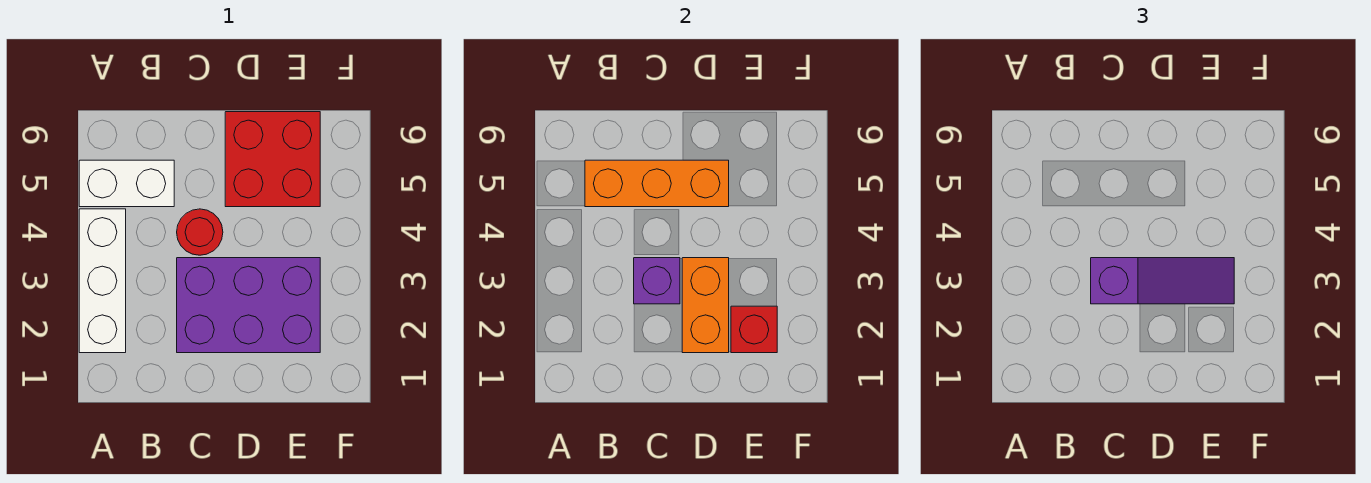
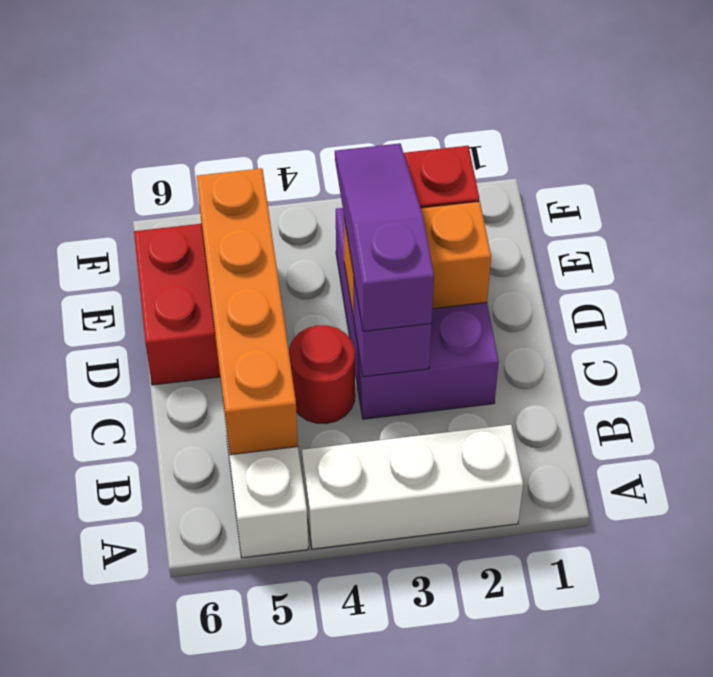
orange brick B5:D5 level 2 -> orange brick B5:E5 level 2

